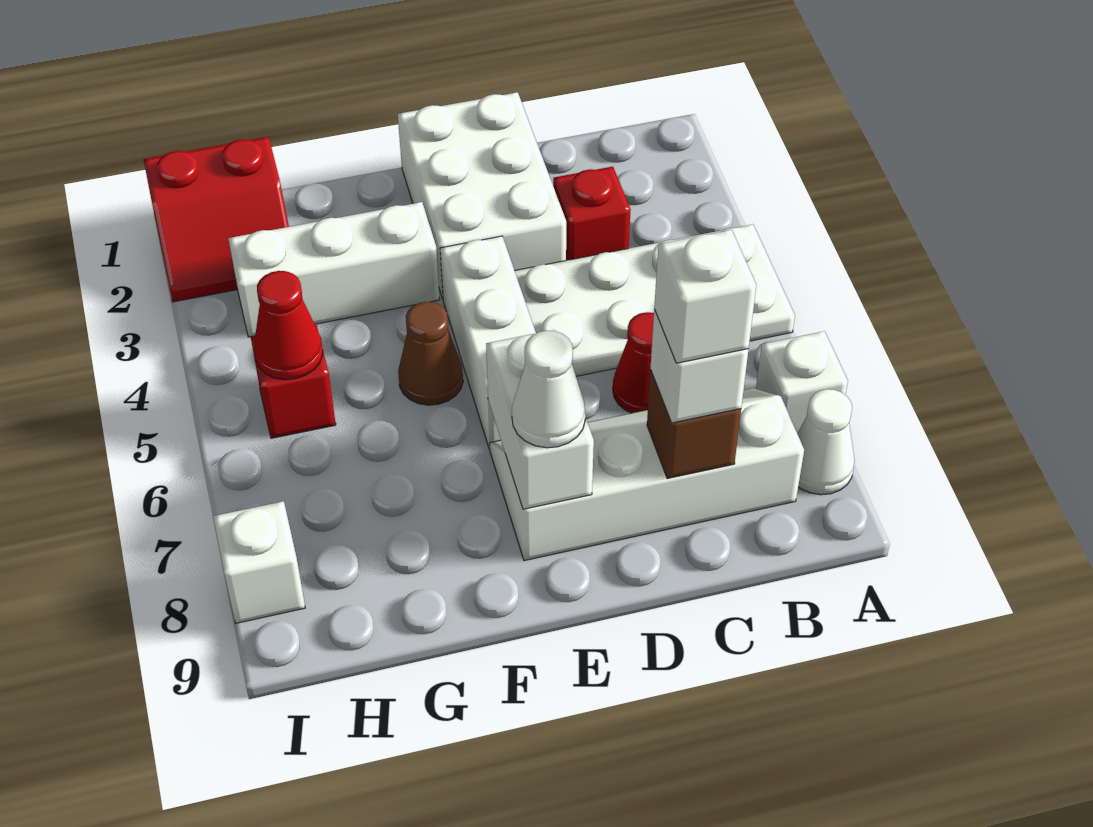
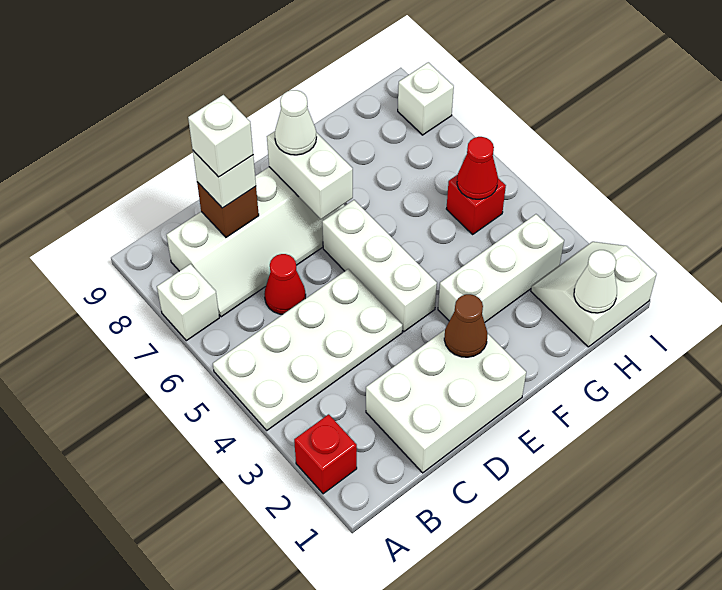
white cone A8 level 1 -> white cone H1 level 2
red brick C3 level 1 -> red brick A2 level 1
white brick D1:E3 level 1 -> white brick C1:E2 level 1
brown cone F5 level 1 -> brown cone E2 level 2
red slope H1:I2 level 1 top 1 -> white slope H1:I2 level 1 top 1

